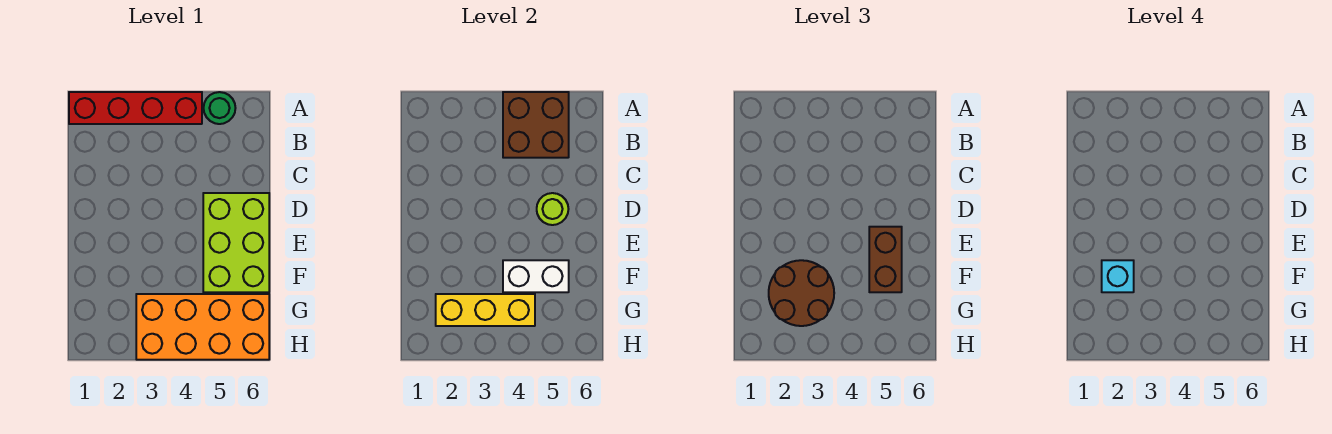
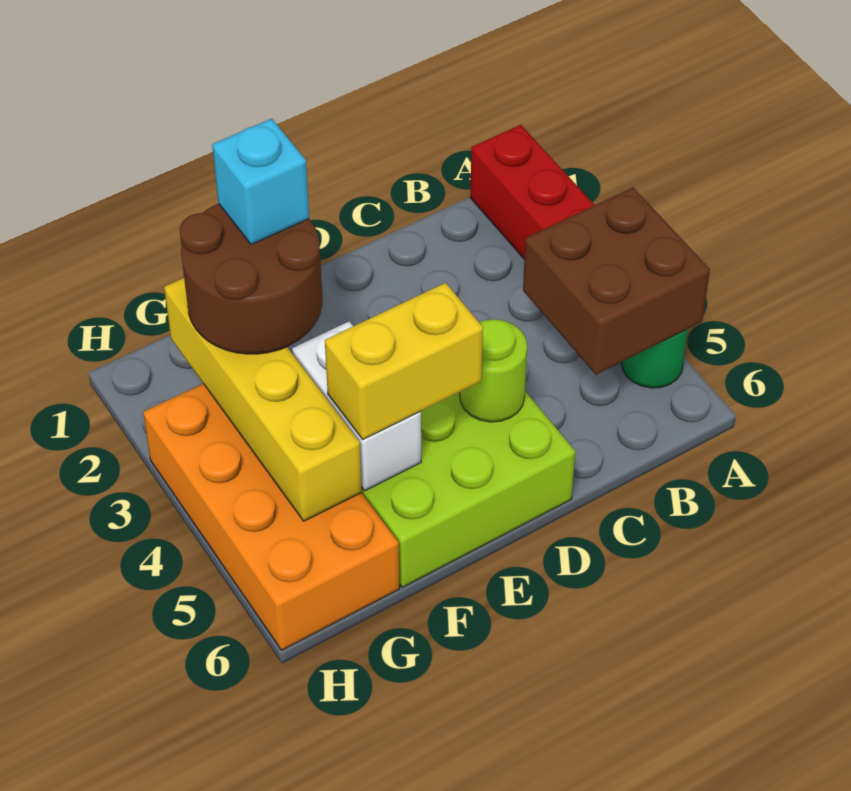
brown brick E5:F5 level 3 -> yellow brick E5:F5 level 3
yellow brick G2:G4 level 2 -> yellow brick G2:G5 level 2

